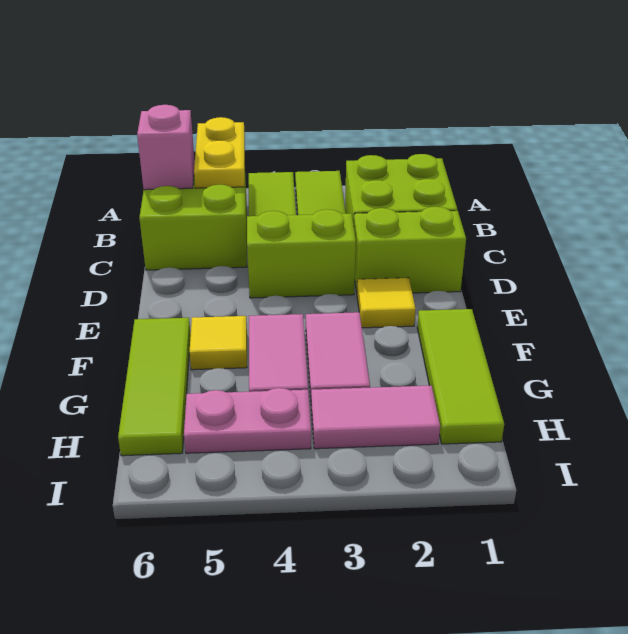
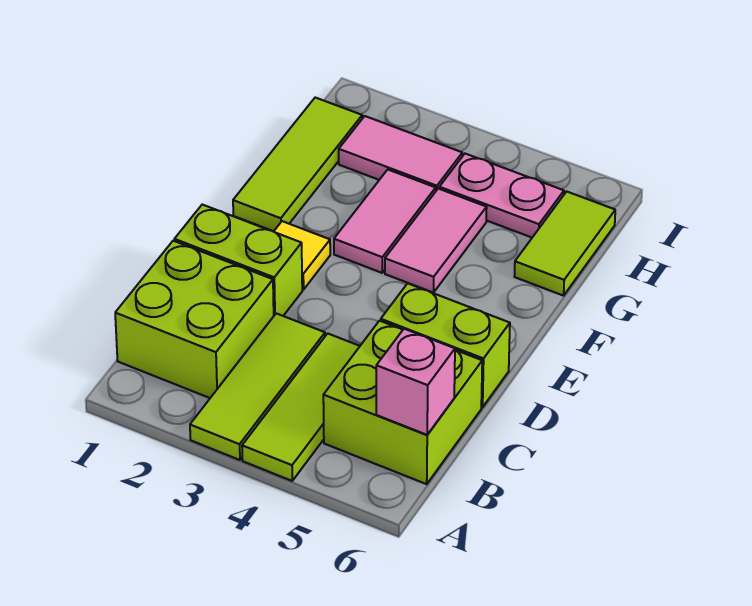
yellow plate A5:B5 level 2 -> none
lime brick D3:D4 level 1 -> lime brick D5:D6 level 1
yellow tile F5 level 1 -> none
lime tile F6:H6 level 1 -> lime tile G6:H6 level 1

